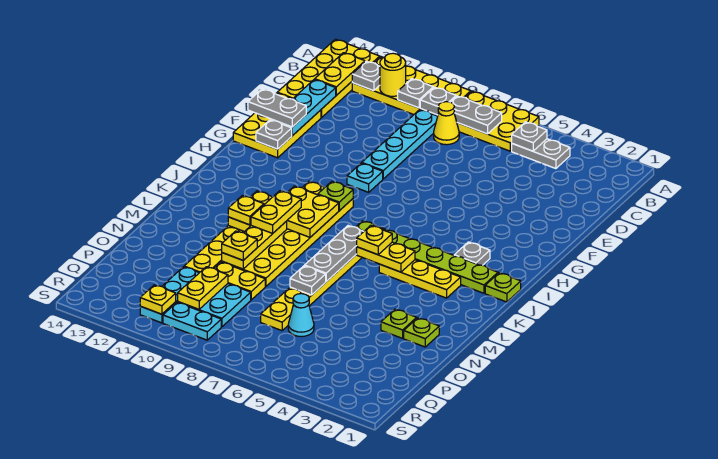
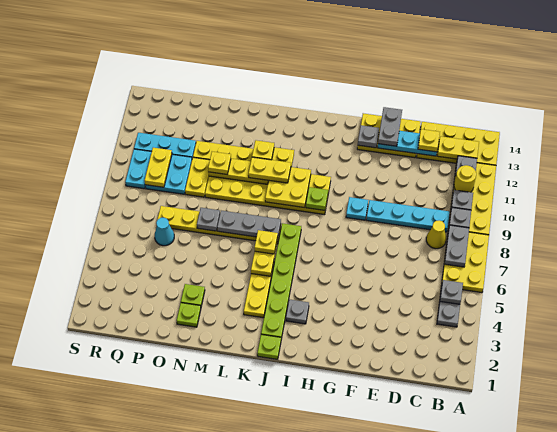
yellow plate P10:Q10 level 2 -> yellow plate Q9:Q10 level 2
yellow plate R11 level 2 -> yellow plate D13 level 3

